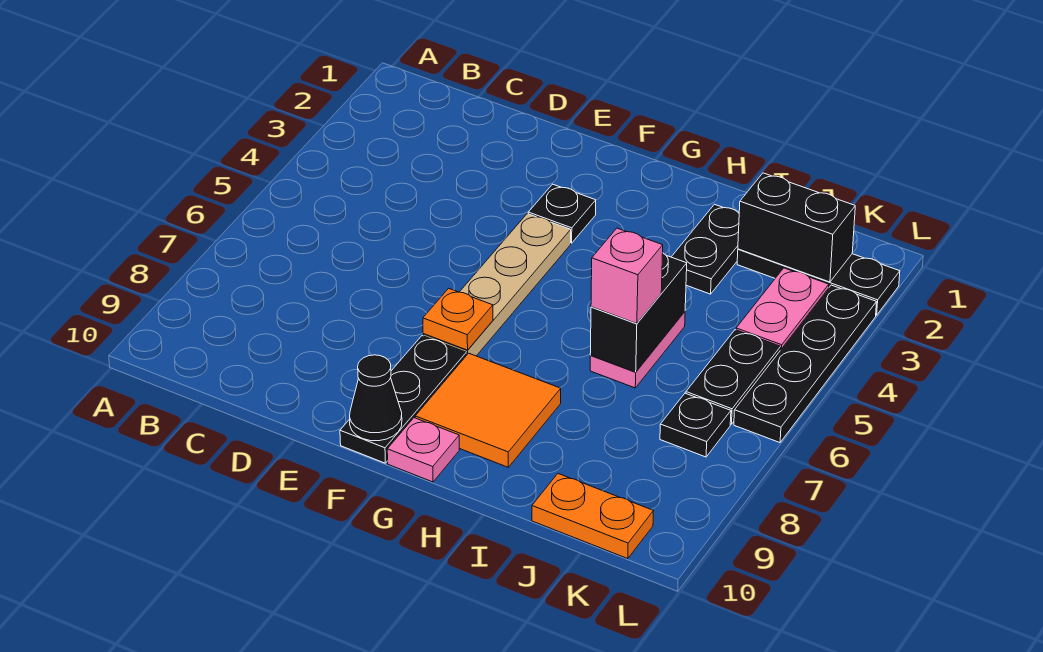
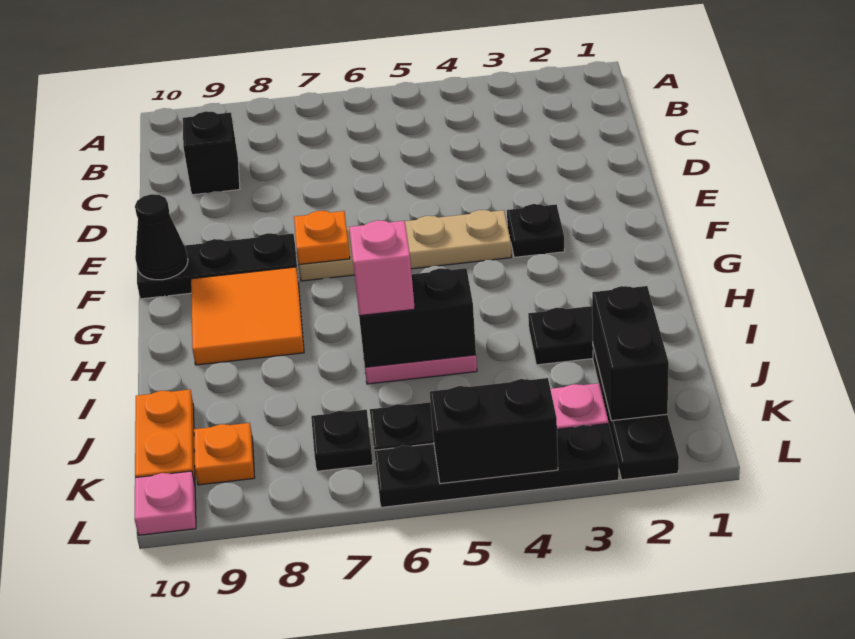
none -> black brick C9 level 1
pink plate G10 level 1 -> pink plate L10 level 1
none -> orange plate K9 level 1
none -> black brick L4:L5 level 2

